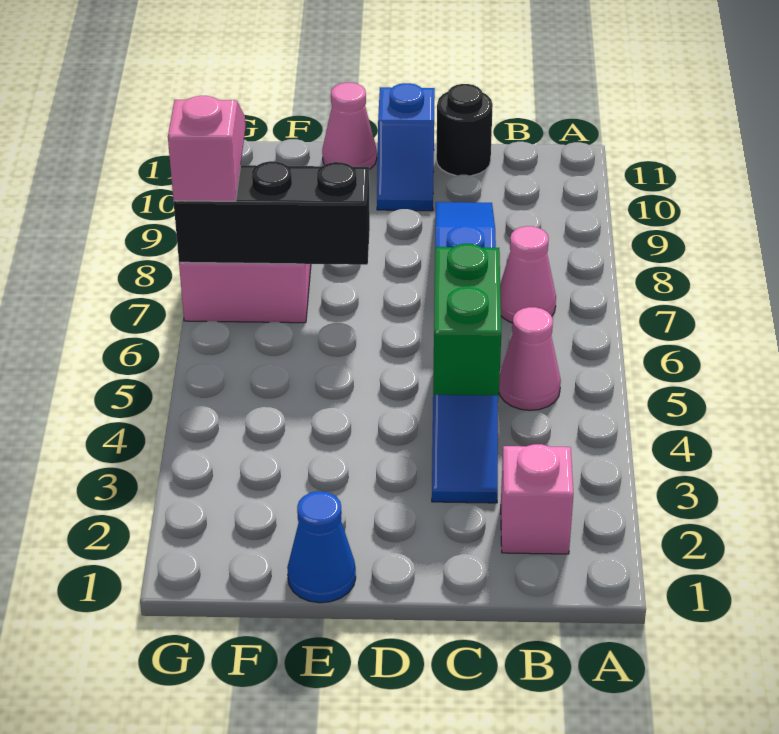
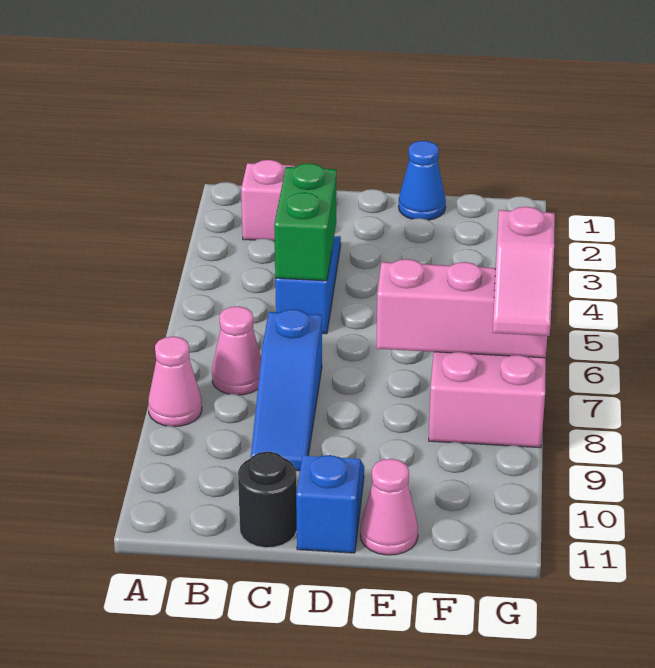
pink cone B5 level 1 -> pink cone A8 level 1
black brick E7:G7 level 2 -> pink brick E7:G7 level 2

